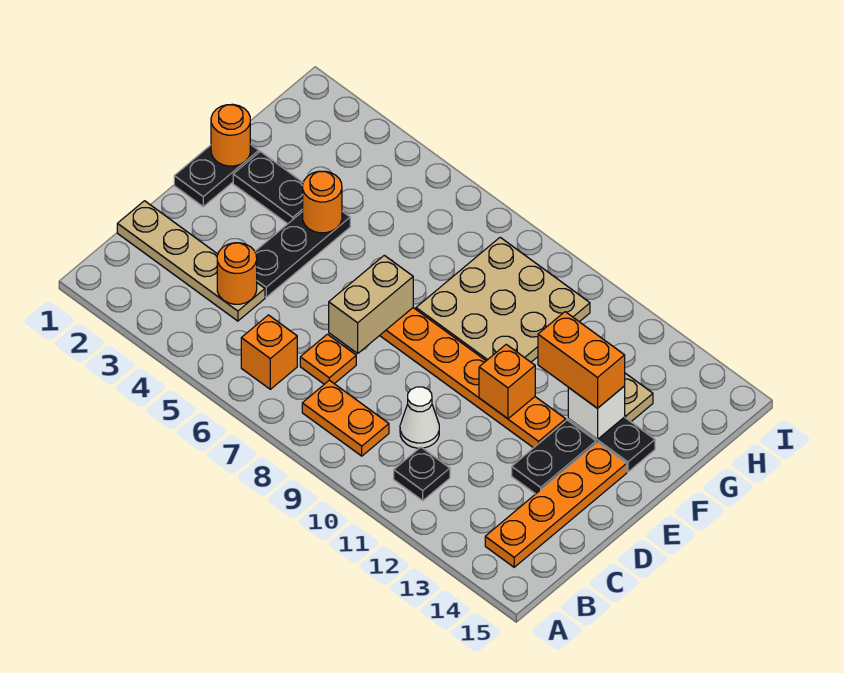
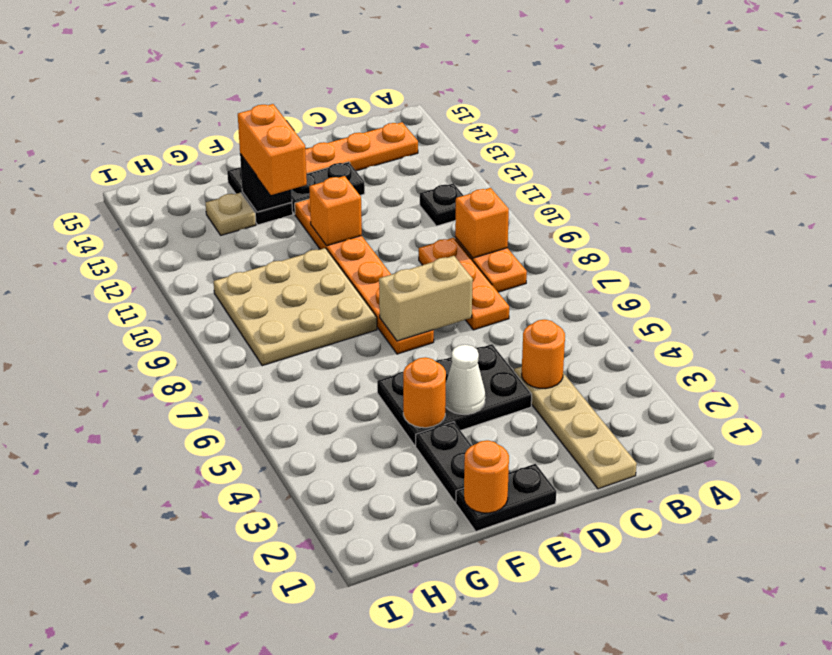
orange brick B6 level 1 -> orange brick B9 level 2
orange plate C7 level 1 -> orange plate C7:C9 level 1
white cone C10 level 1 -> white cone E4 level 2
black plate D4:F4 level 1 -> black plate D4:F5 level 1
white brick F13 level 2 -> black brick F13 level 2

